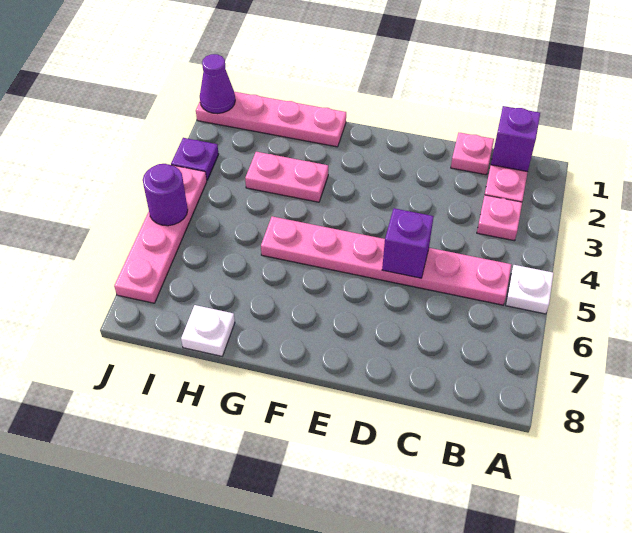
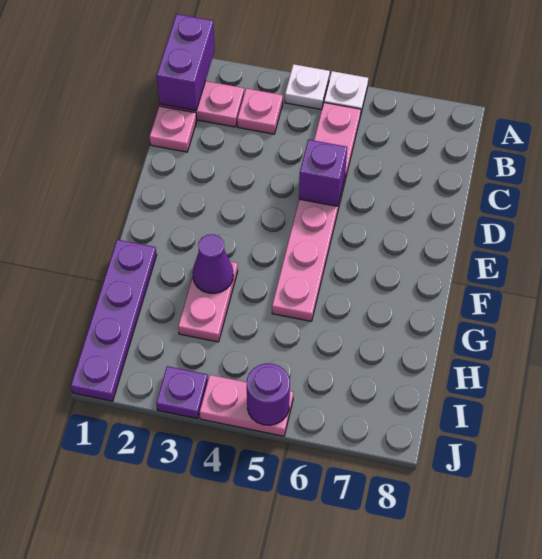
purple brick B1 level 2 -> purple brick A1:B1 level 2
pink plate G1:J1 level 1 -> purple plate G1:J1 level 1
white plate H8 level 1 -> white plate A4 level 1
purple cone J1 level 2 -> purple cone G3 level 2
pink plate J4:J7 level 1 -> pink plate J4:J5 level 1

